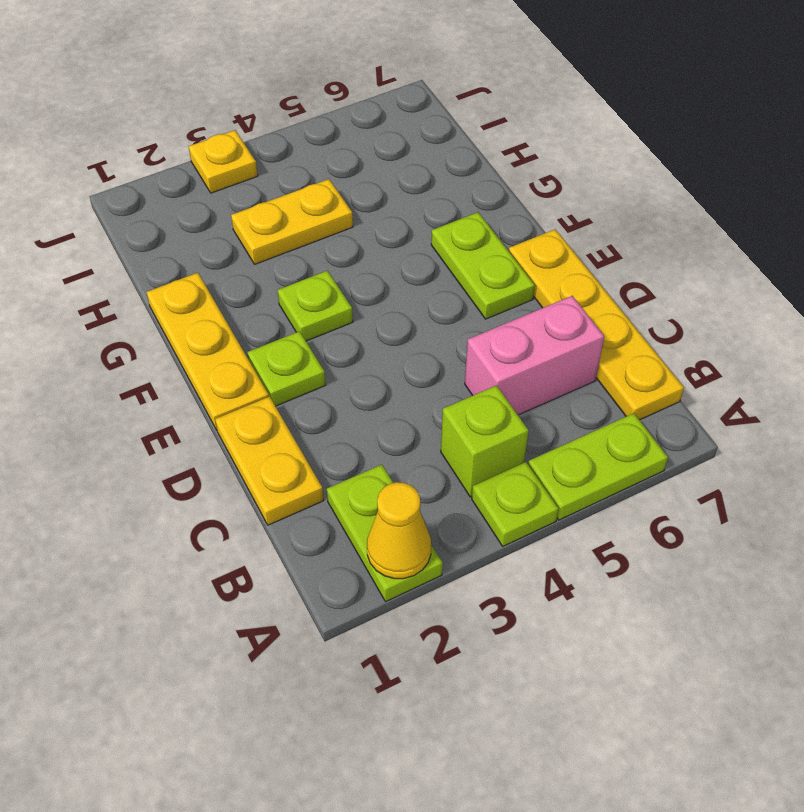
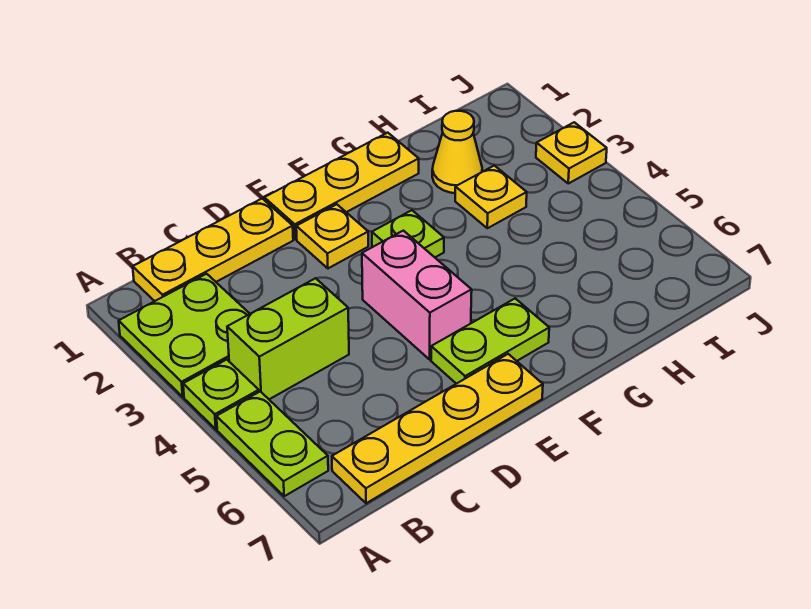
lime plate A2:B2 level 1 -> lime plate A2:B3 level 1
yellow cone A2 level 2 -> yellow cone H2 level 1
lime brick B4 level 1 -> lime brick B4:C4 level 1
yellow plate C1:D1 level 1 -> yellow plate B1:D1 level 1
pink brick C5:C6 level 1 -> pink brick E4:E5 level 1
lime plate E2 level 1 -> yellow plate E2 level 1
yellow plate H3:H4 level 1 -> yellow plate H3 level 1

